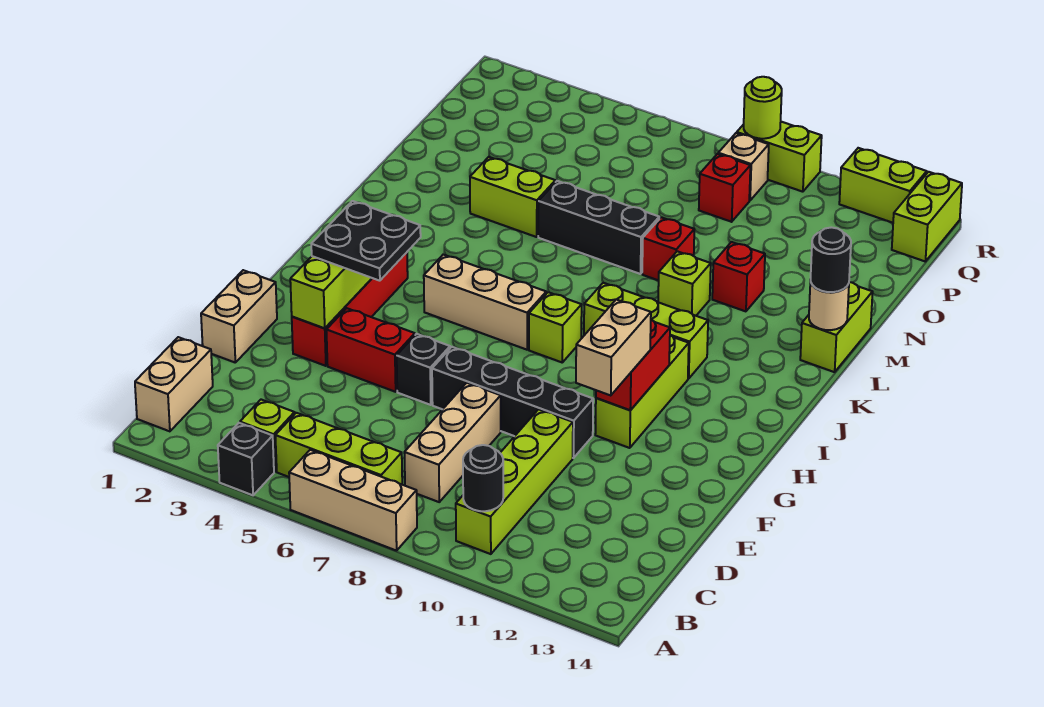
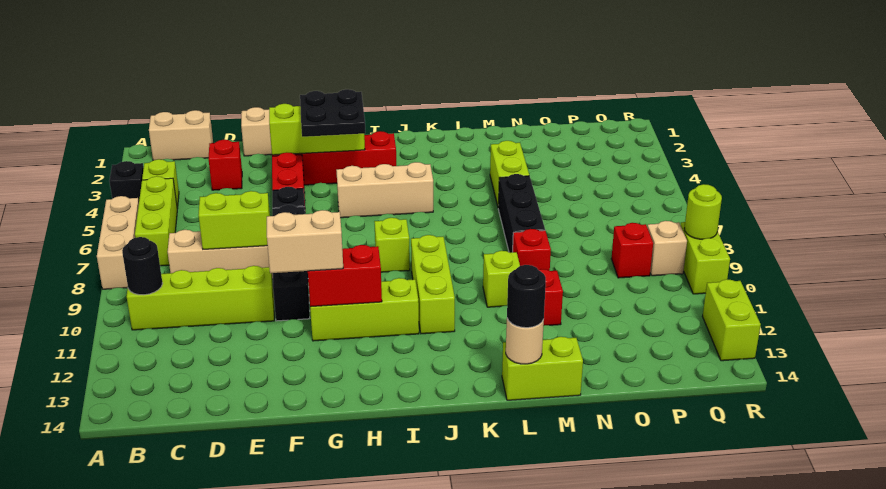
none -> red brick D3 level 1
tan brick I5:I7 level 1 -> tan brick H5:J5 level 1
lime brick Q14:R14 level 1 -> lime brick D8:E8 level 2

